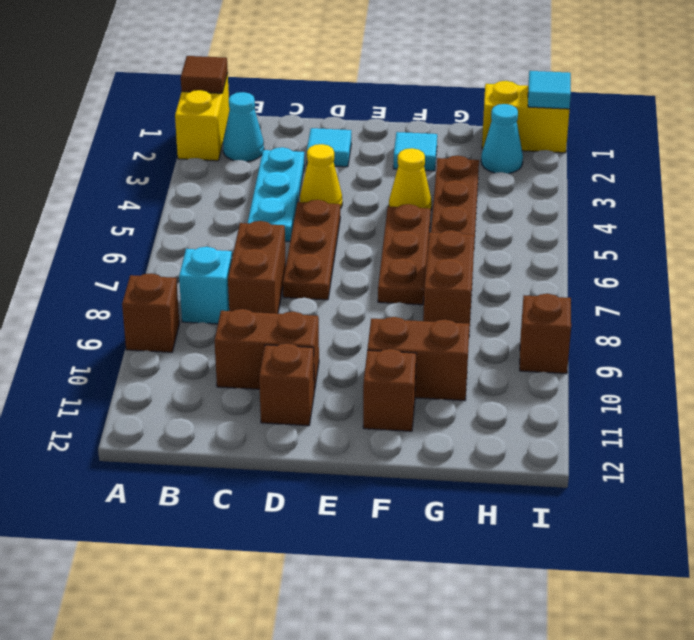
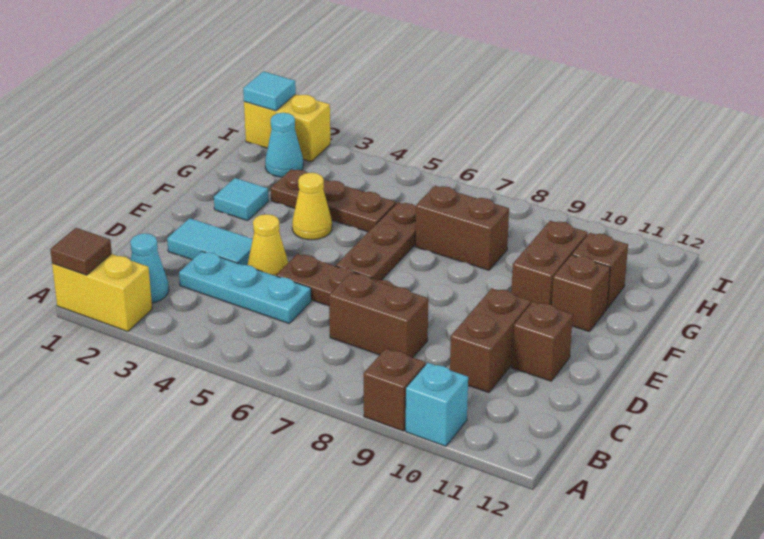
cyan brick B8 level 1 -> cyan brick A10 level 1
cyan tile D2 level 1 -> cyan tile D2:D3 level 1
brown plate F5:F7 level 1 -> brown plate E6:G6 level 1
yellow brick H1:I1 level 1 -> yellow brick I1:I2 level 1
brown brick I9 level 1 -> brown brick G11 level 1

